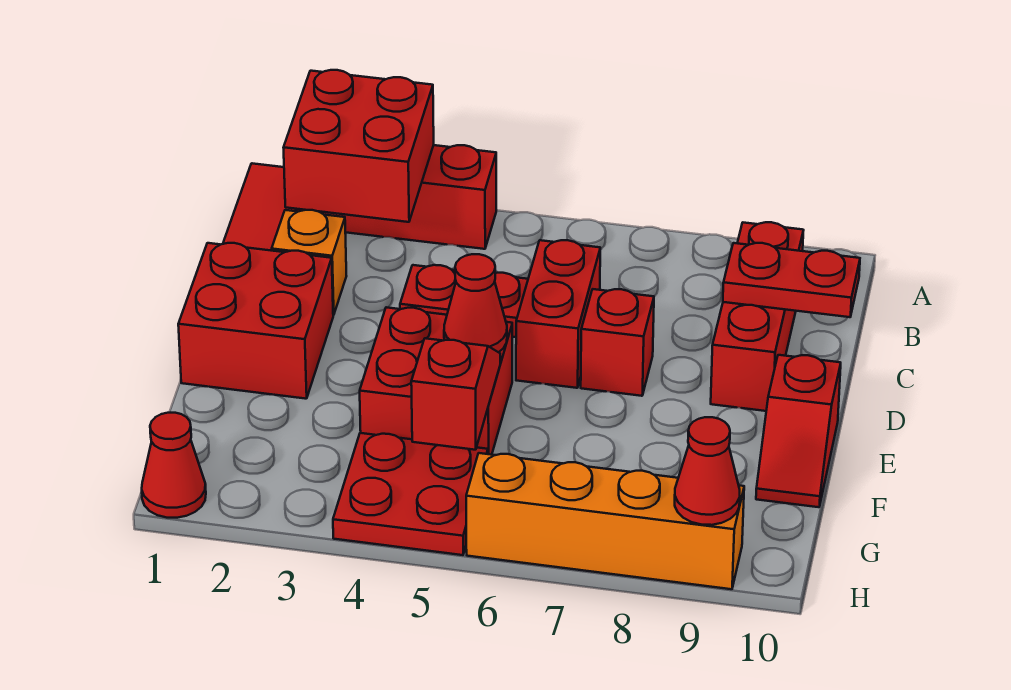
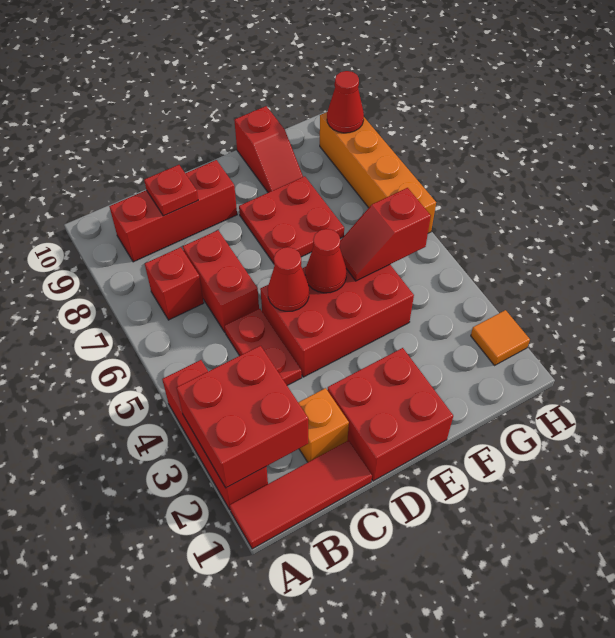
red brick C6:D6 level 1 -> red brick C6:C7 level 1
red plate C9:C10 level 2 -> red plate C9 level 2
red brick D7 level 1 -> red brick B7 level 1
red brick E4:F5 level 1 -> red brick D4:F5 level 1
red slope E10:F10 level 1 top E -> red slope F9:F10 level 1 top 10
red plate G4:H5 level 1 -> red plate E7:F8 level 1
red cone H1 level 1 -> red cone D5 level 2
none -> orange tile H2 level 1

